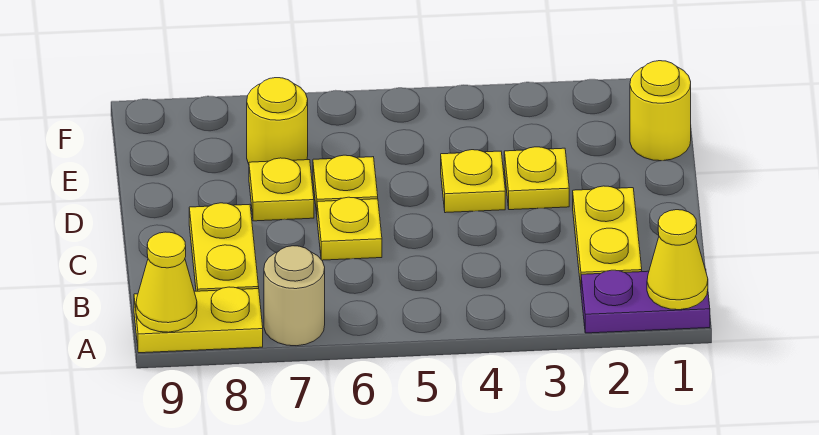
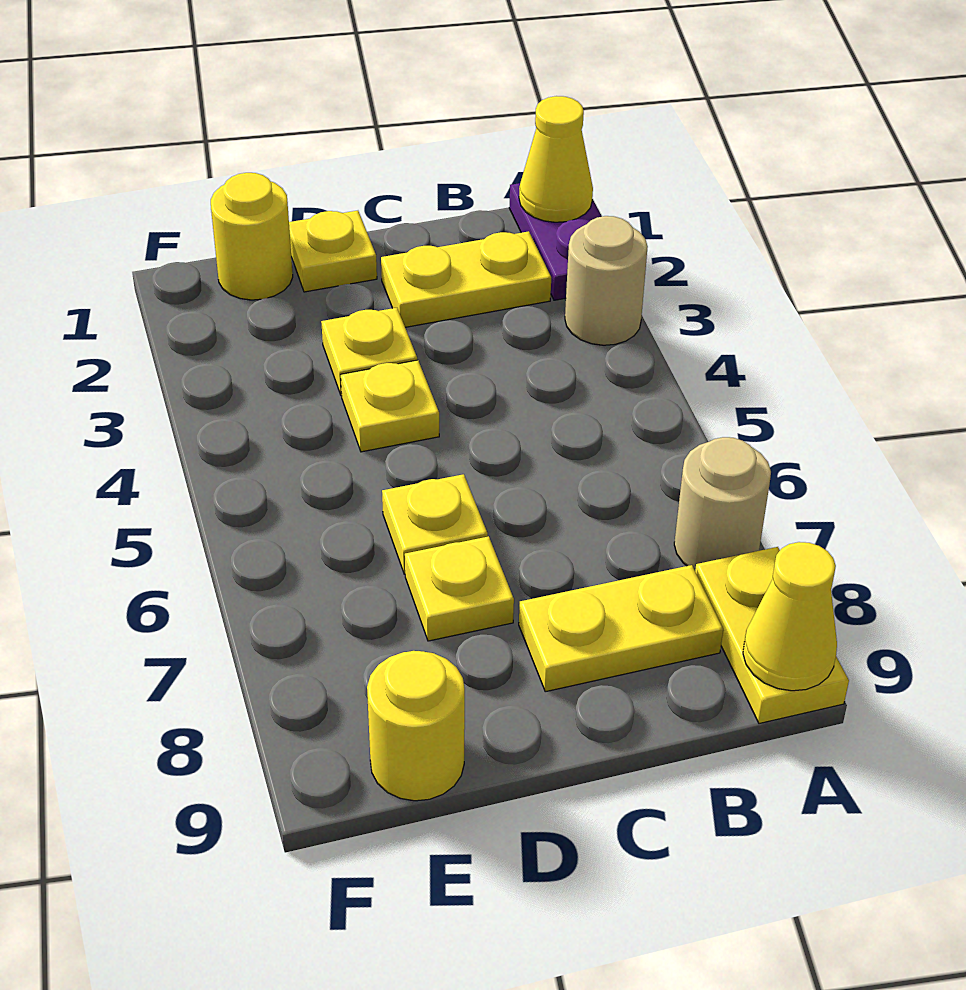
none -> tan round brick A3 level 1
yellow plate C6 level 1 -> yellow plate D1 level 1
yellow round brick E7 level 1 -> yellow round brick E9 level 1

